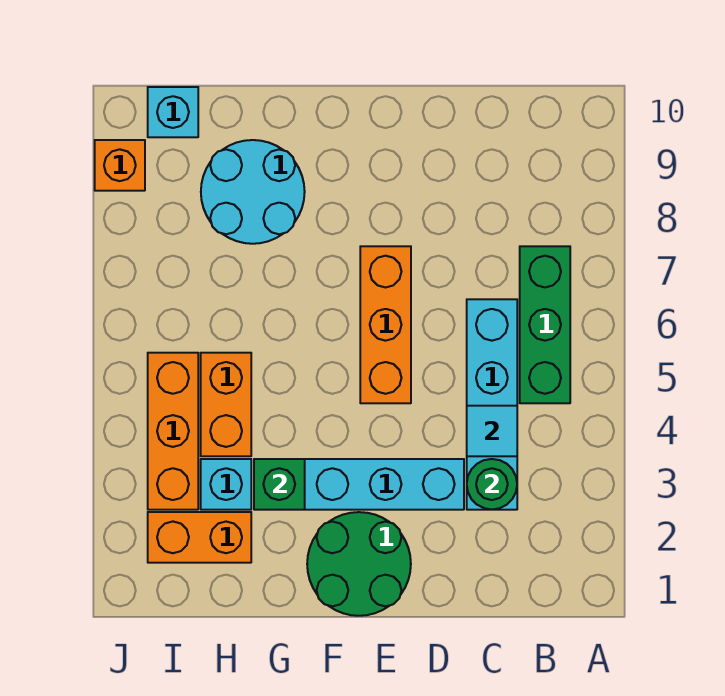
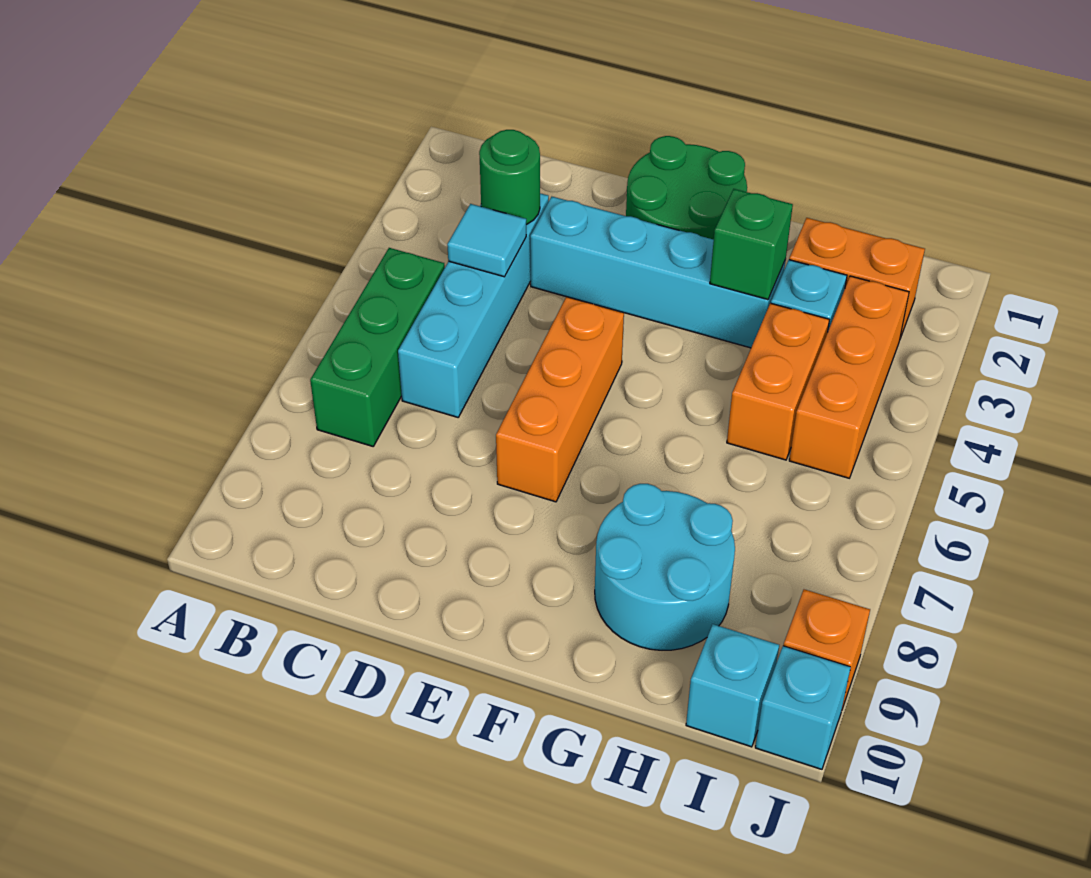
none -> cyan brick J10 level 1

